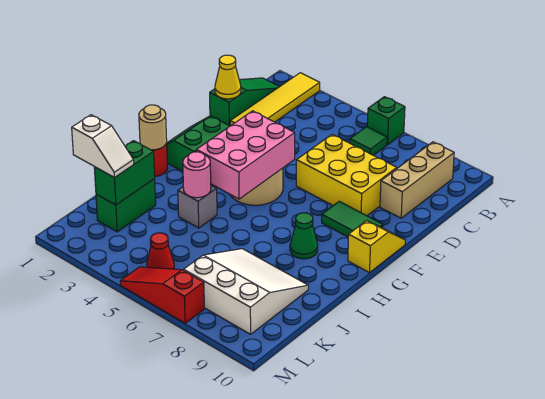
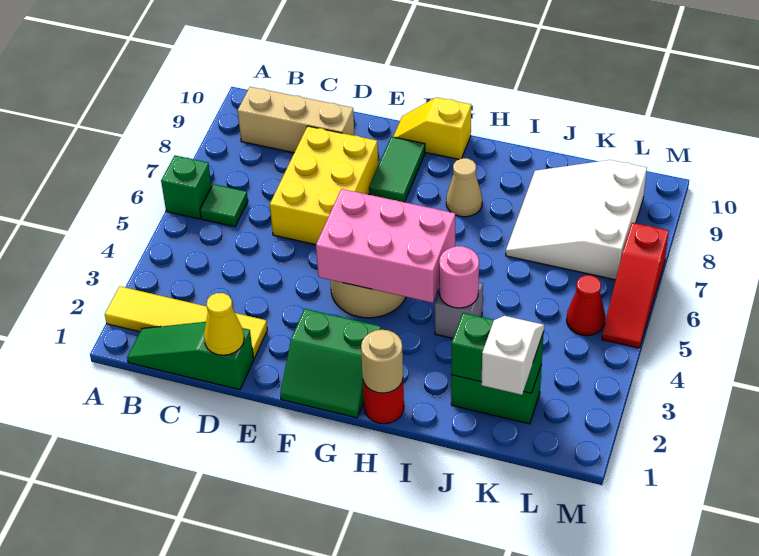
green cone H8 level 1 -> tan cone H8 level 1

